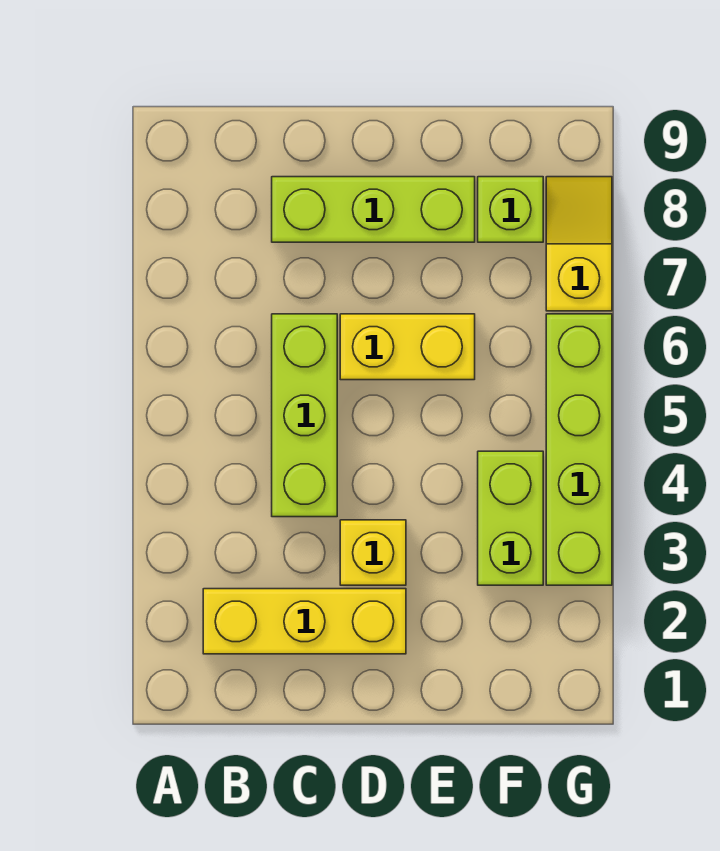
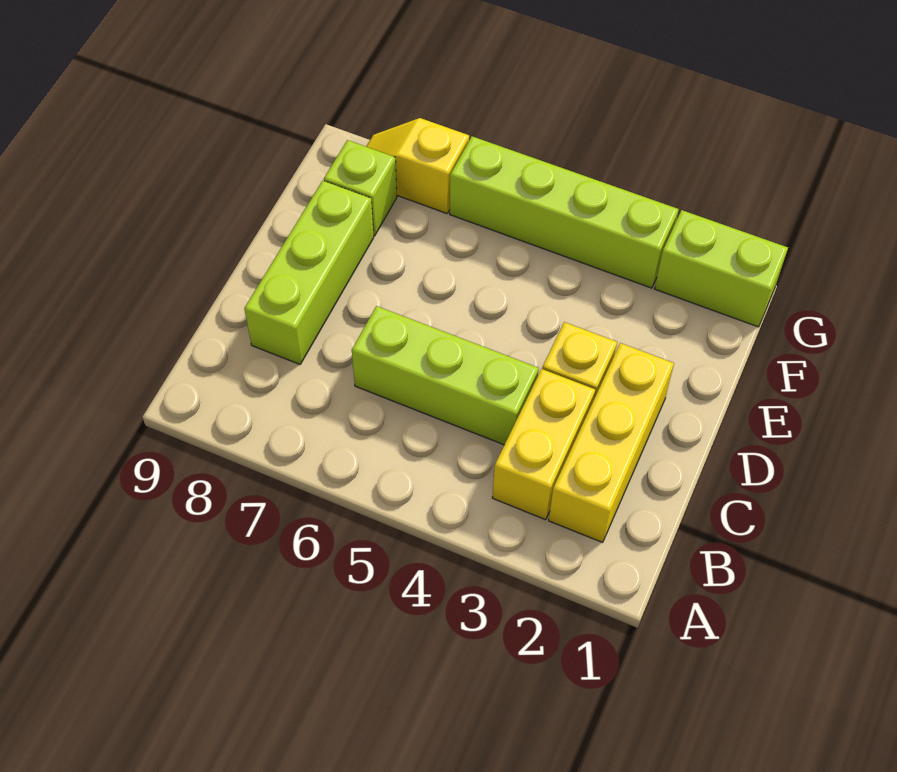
yellow brick D6:E6 level 1 -> yellow brick B3:C3 level 1
lime brick F3:F4 level 1 -> lime brick G1:G2 level 1

